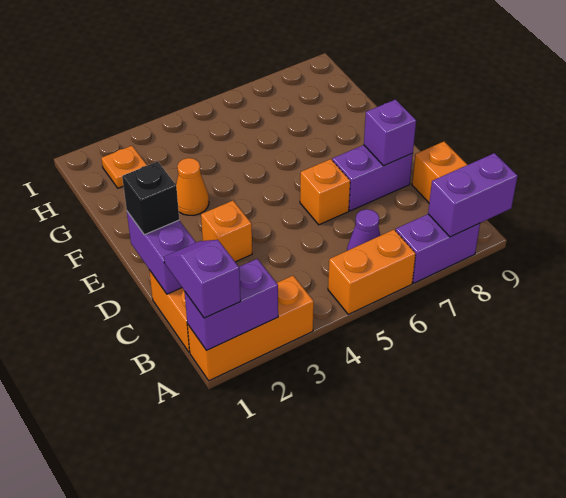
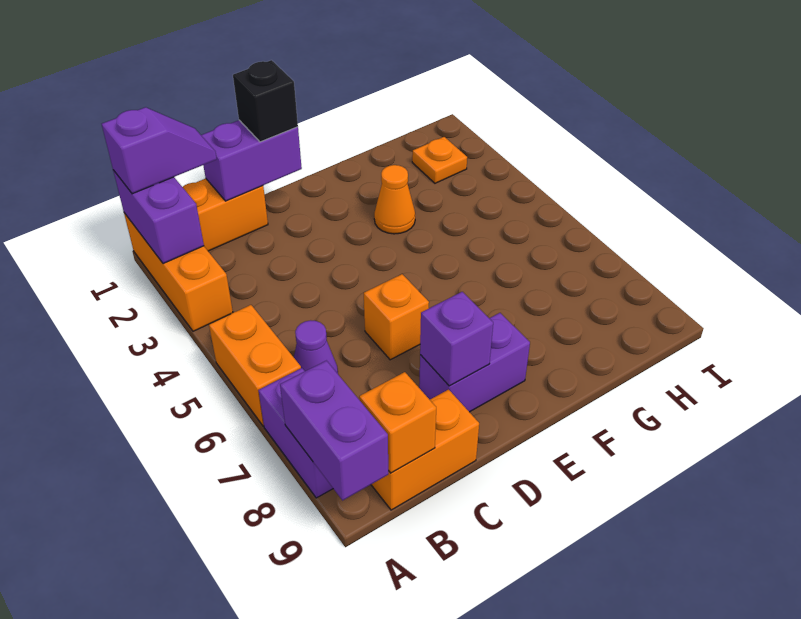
orange brick D3 level 1 -> orange brick B9 level 2
purple brick D7:D8 level 1 -> purple brick D8:E8 level 1

